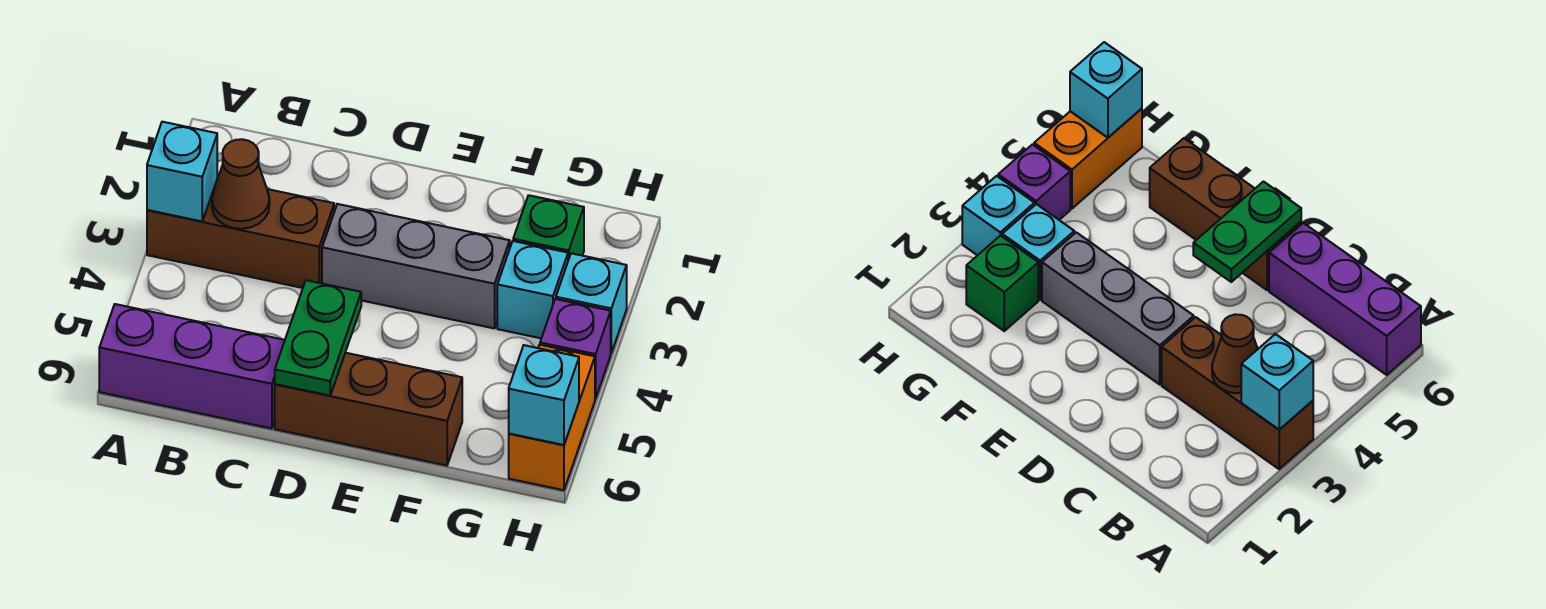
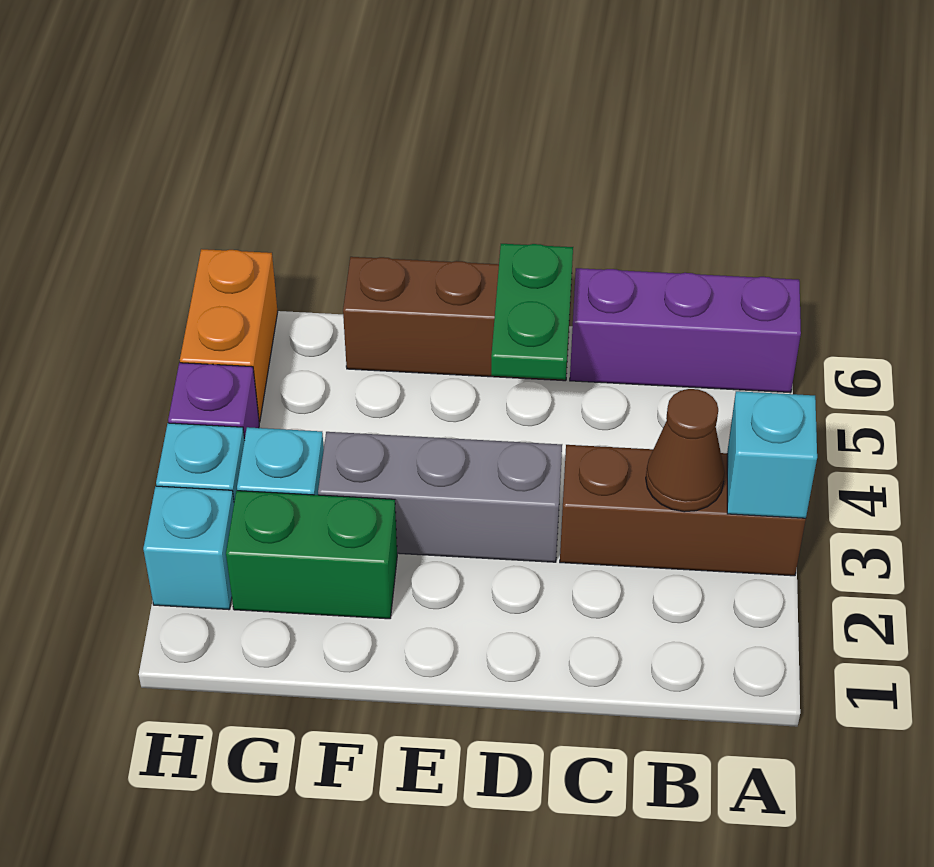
green brick G2 level 1 -> green brick F2:G2 level 1
cyan brick H6 level 2 -> cyan brick H2 level 1

